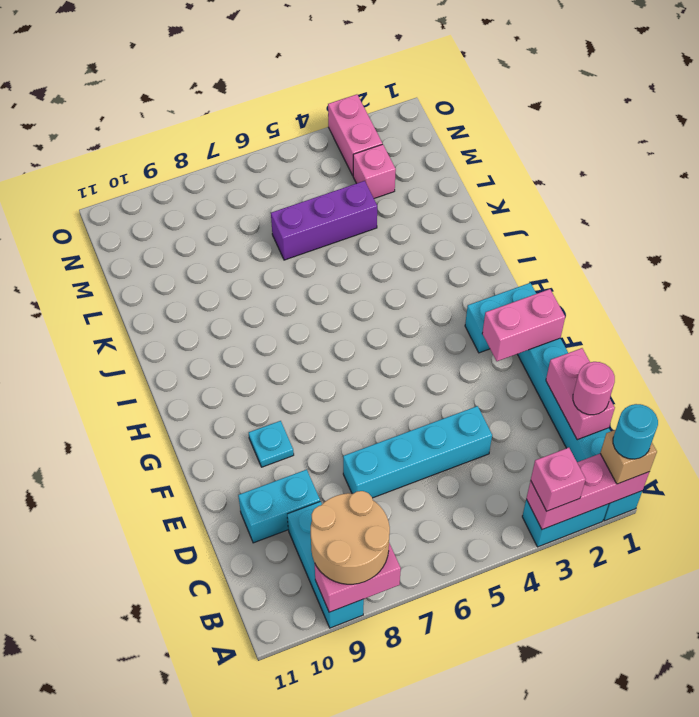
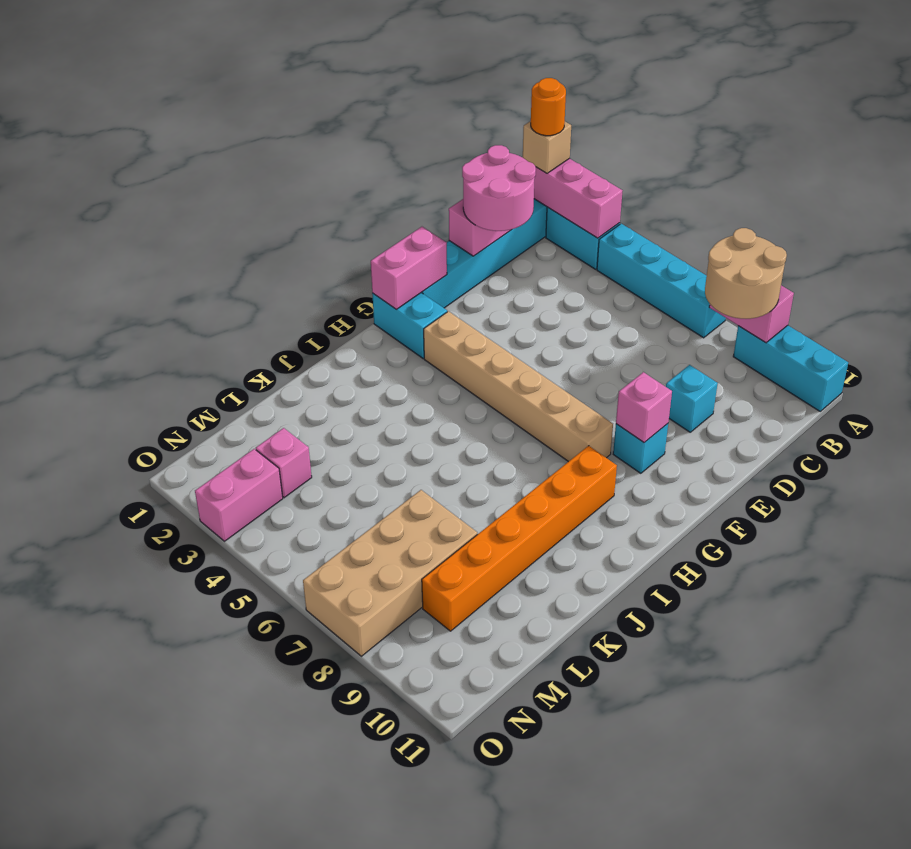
cyan round brick A1 level 4 -> orange round brick A1 level 4
pink brick A3 level 3 -> pink brick F9 level 2
cyan brick A9:C9 level 1 -> cyan brick A9:A11 level 1
pink round brick C1 level 3 -> pink round brick C1:D2 level 3
cyan brick D4:D7 level 1 -> cyan brick A4:A7 level 1
cyan brick D9:D10 level 1 -> cyan brick D9 level 1
pink brick F1:F2 level 2 -> pink brick F1:G1 level 2
cyan plate F9 level 1 -> cyan brick F9 level 1
none -> tan brick G3:G8 level 1
none -> orange brick H9:M9 level 1
purple brick L4:L6 level 1 -> none
none -> tan brick L7:O8 level 1

